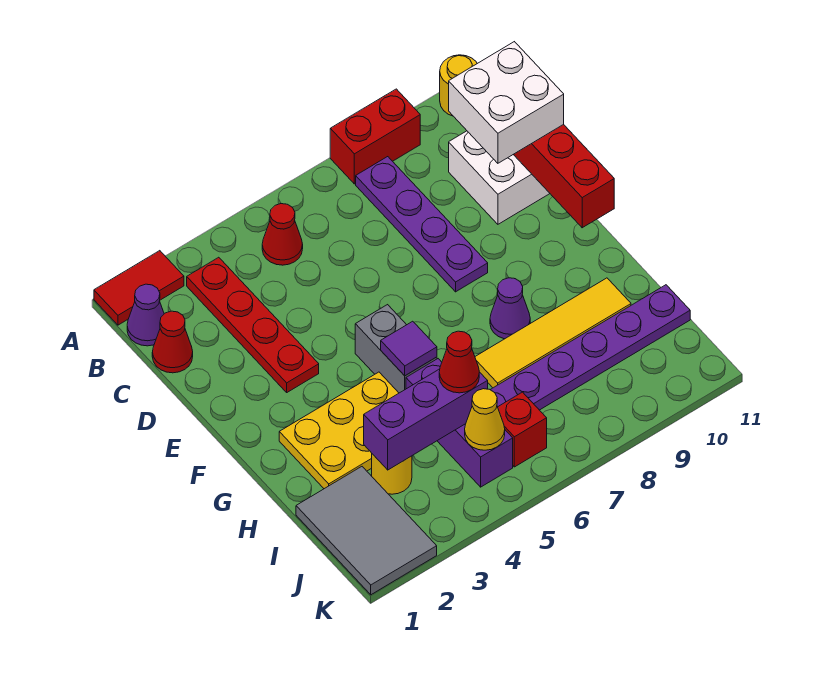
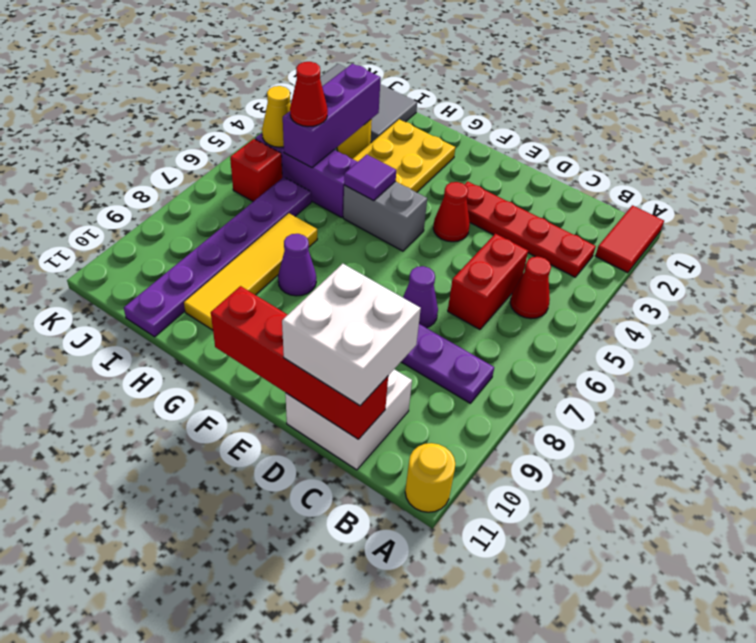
red brick A8:A9 level 1 -> red brick C5:C6 level 1
purple cone B1 level 1 -> purple cone D7 level 1
red cone C1 level 1 -> red cone E4 level 1

